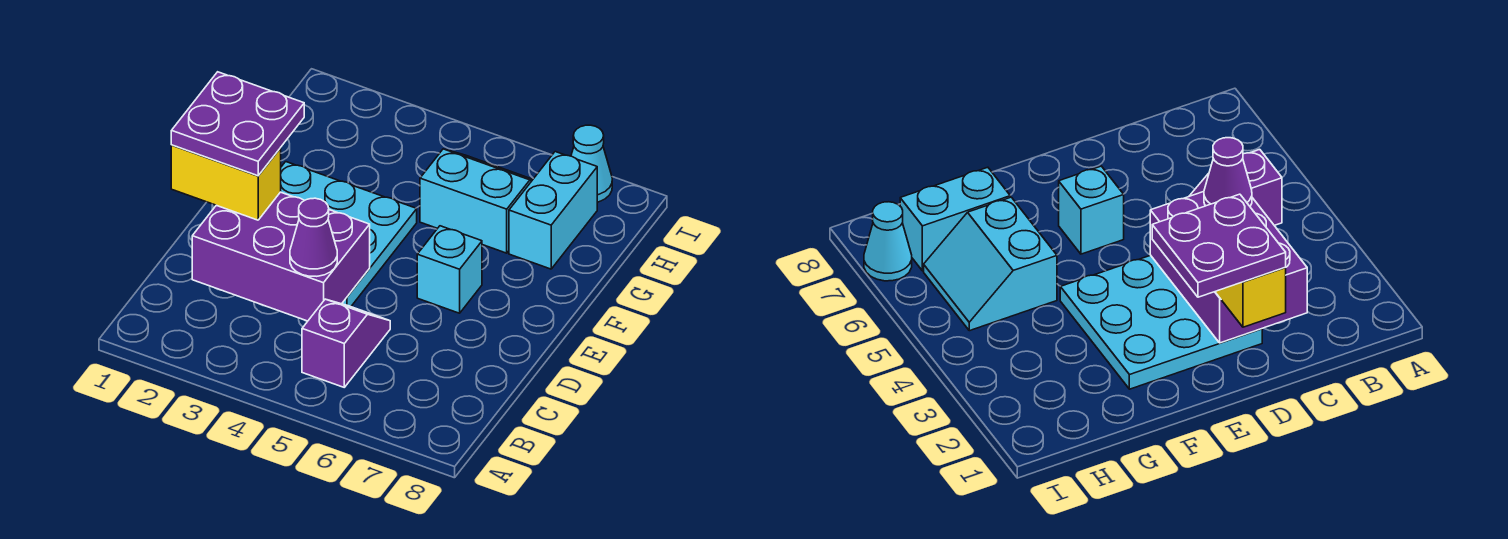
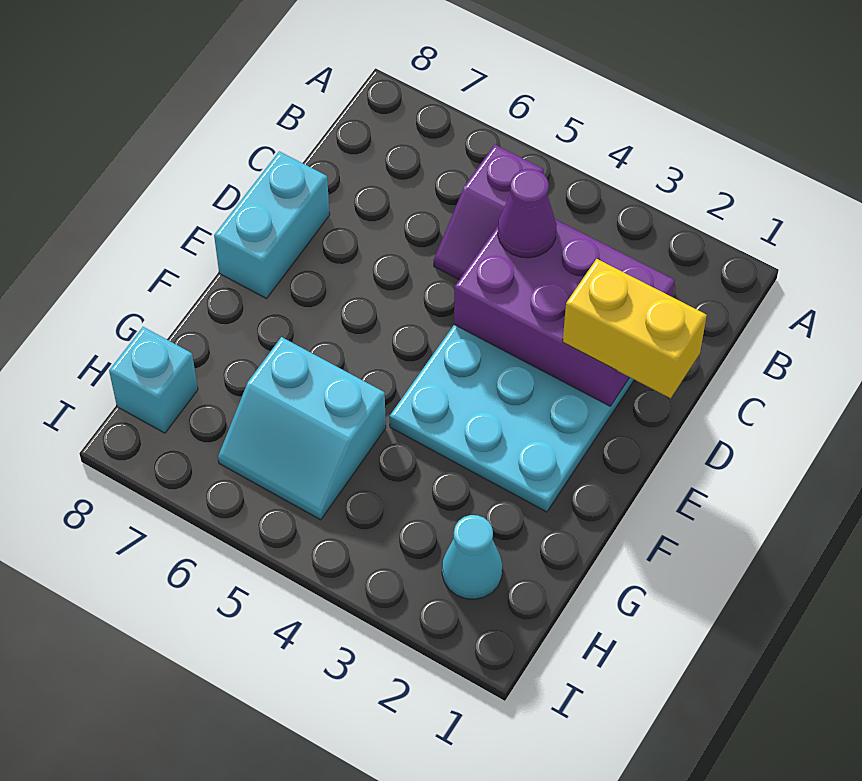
purple plate D1:E2 level 4 -> none
cyan brick E6 level 1 -> cyan brick H8 level 1
cyan brick G7:H7 level 1 -> cyan brick D8:E8 level 1
cyan cone I7 level 1 -> cyan cone H2 level 1

